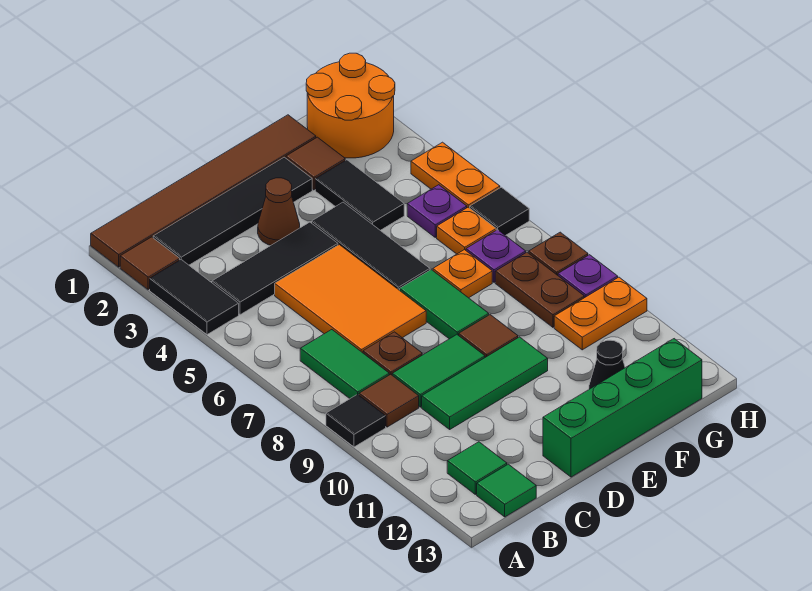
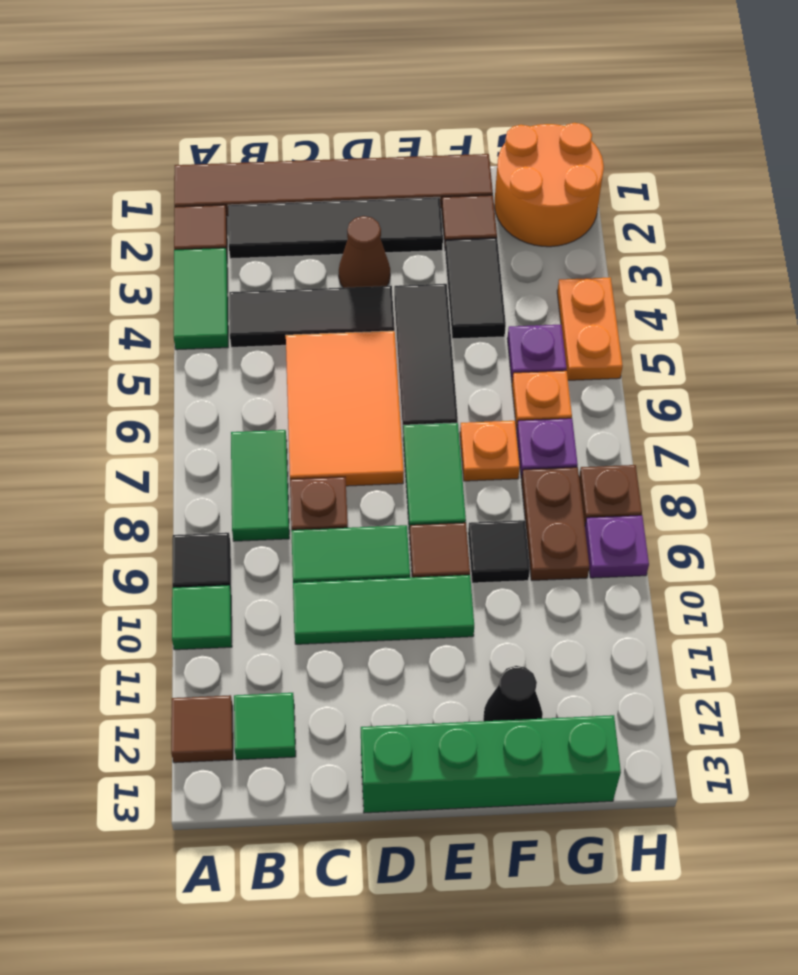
black tile A3:A4 level 1 -> green tile A3:A4 level 1
brown tile B9 level 1 -> brown tile A12 level 1
green tile B13 level 1 -> green tile A10 level 1
orange plate G10:H10 level 1 -> none
black tile H6 level 1 -> black tile F9 level 1

